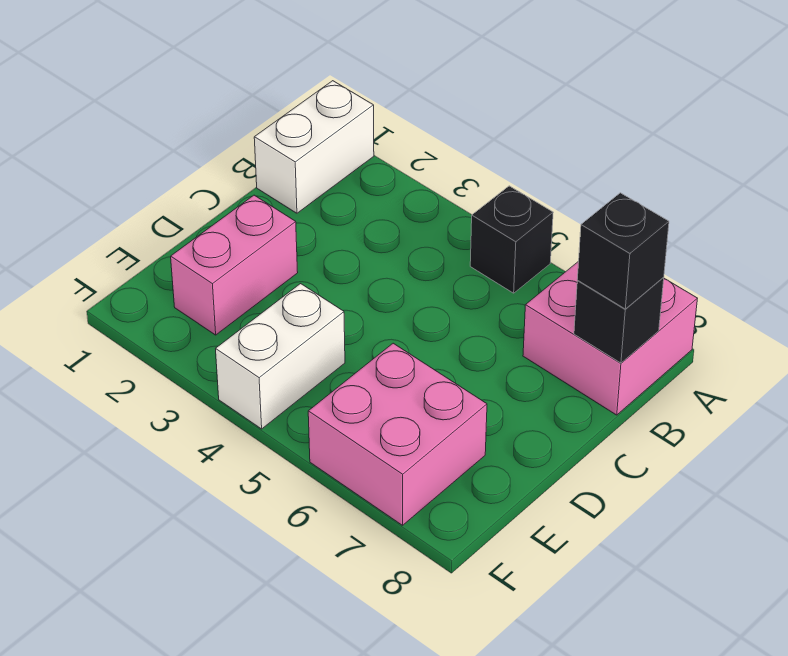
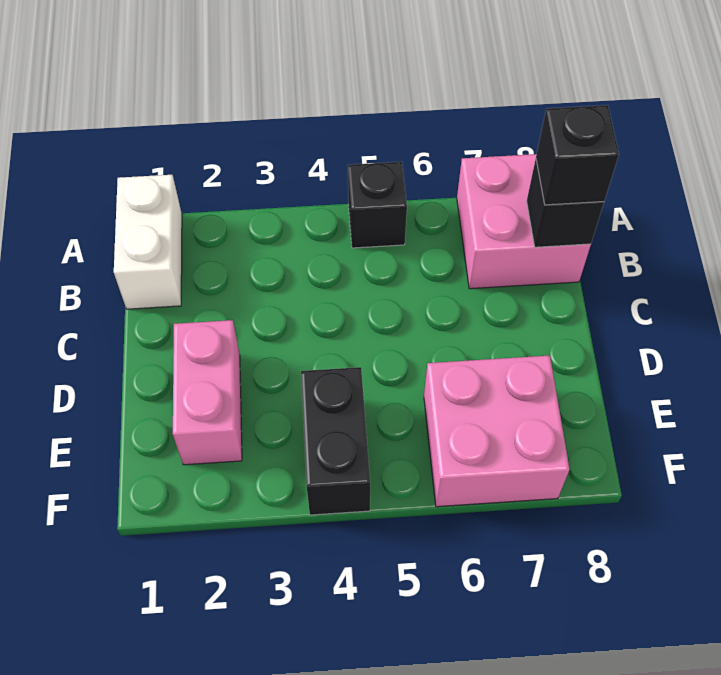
white brick E4:F4 level 1 -> black brick E4:F4 level 1

